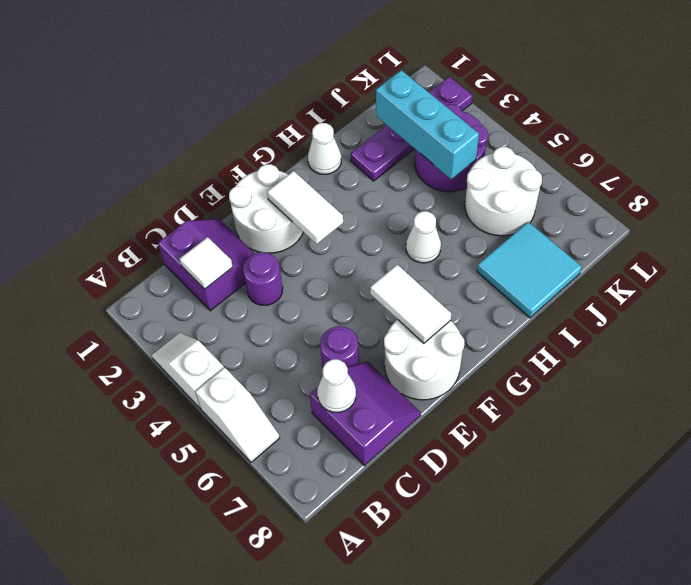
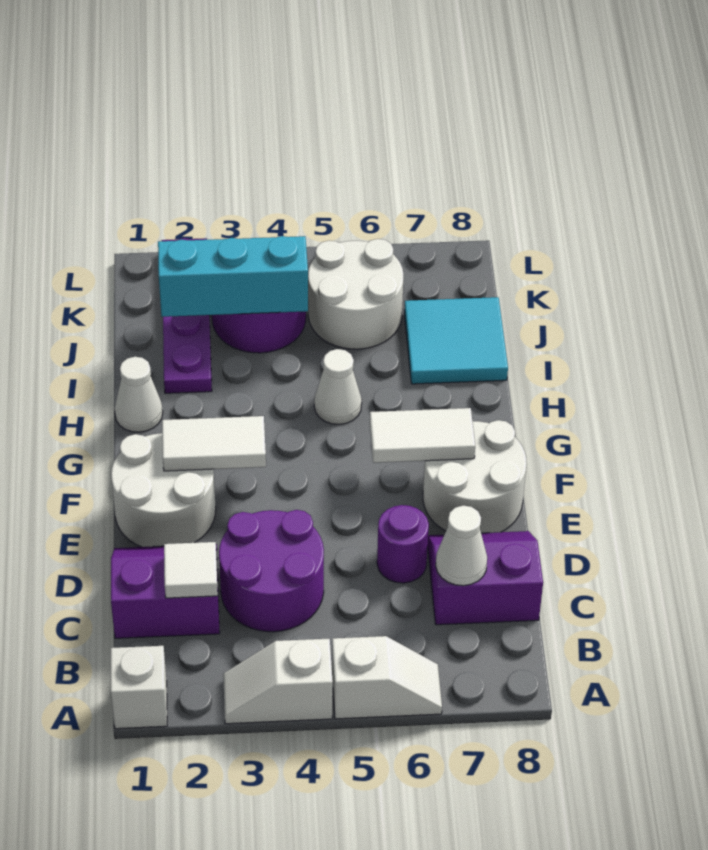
none -> white brick A1 level 1
purple round brick D3 level 1 -> purple round brick C3:D4 level 1

